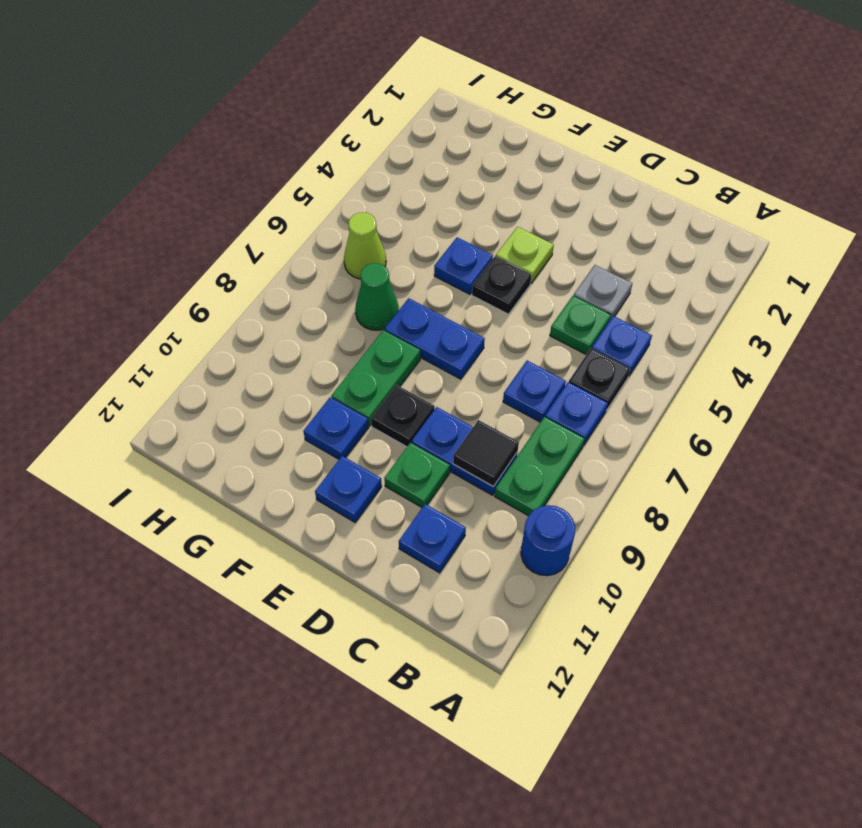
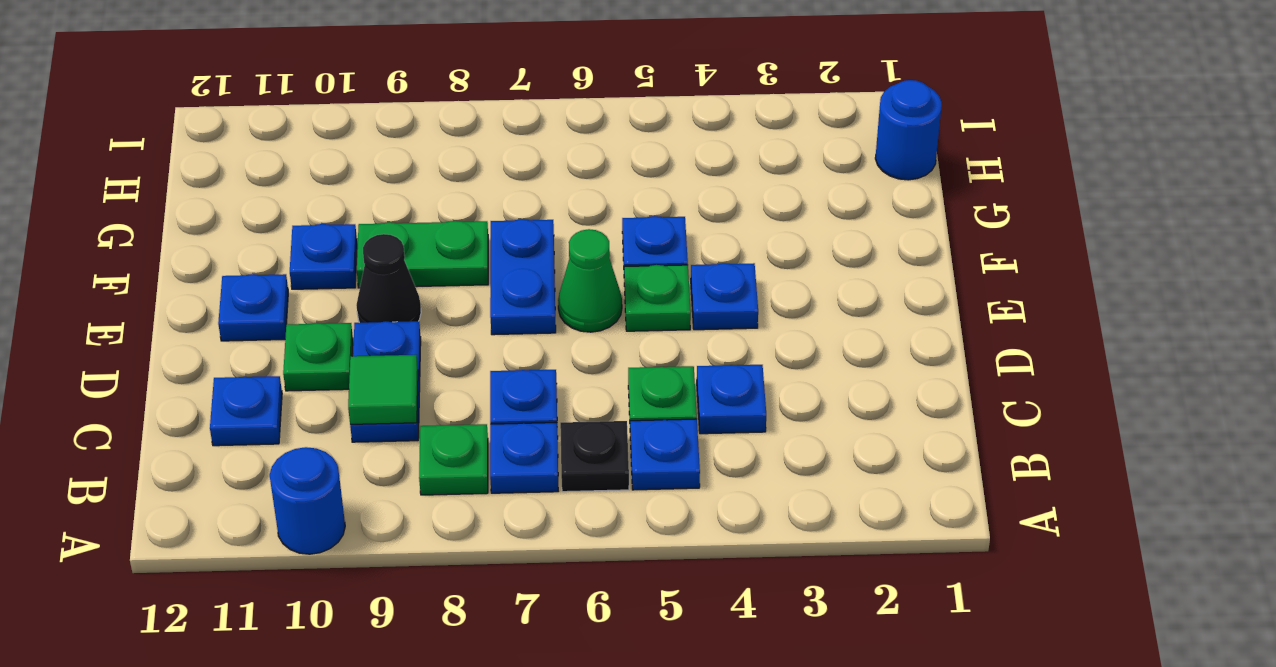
green plate B8:B9 level 1 -> green plate B8 level 1
grey plate C4 level 1 -> blue plate C4 level 1
black tile C9 level 2 -> green tile C9 level 2
lime plate E4 level 1 -> blue plate E4 level 1
black plate E5 level 1 -> green plate E5 level 1
black plate E9 level 1 -> black cone E9 level 1
green cone G7 level 1 -> green cone E6 level 1
none -> blue round brick H1 level 1
lime cone H6 level 1 -> none

